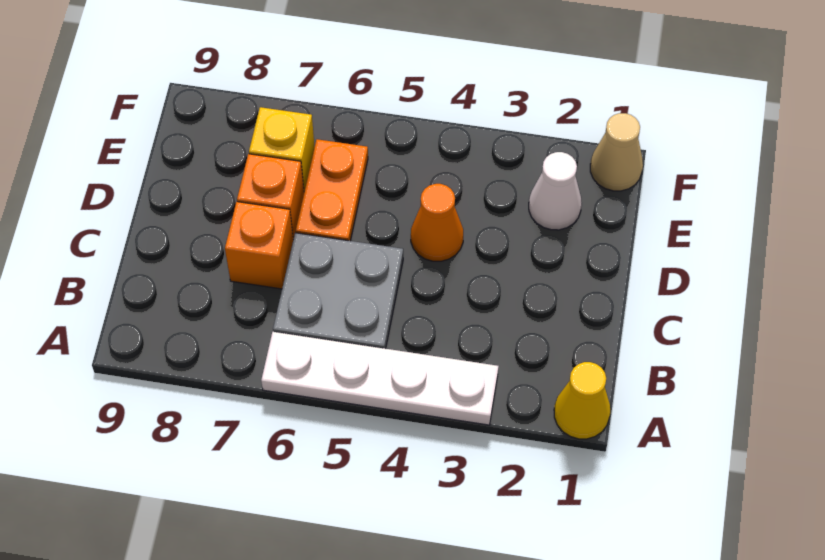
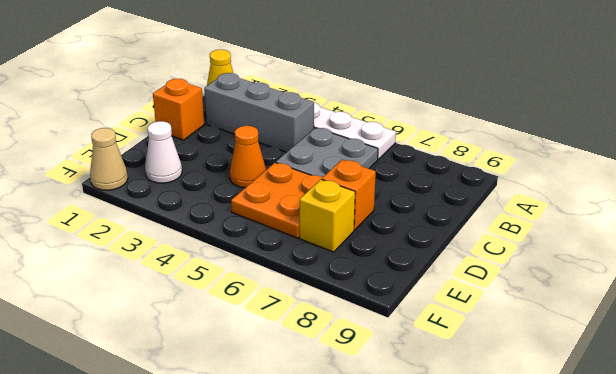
none -> grey brick B2:B4 level 1
orange brick C7 level 1 -> orange brick C1 level 1
orange plate D6:E6 level 1 -> orange plate D5:E6 level 1

